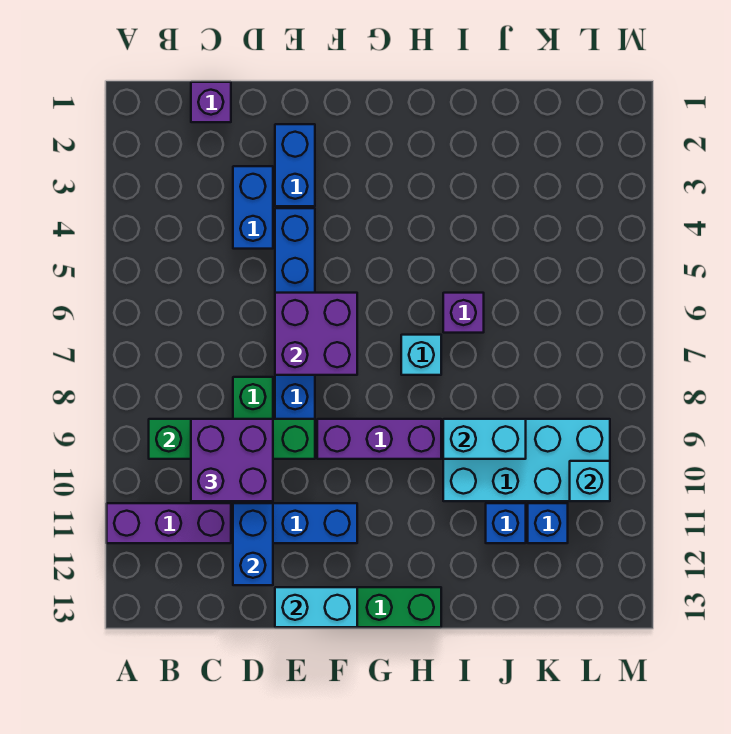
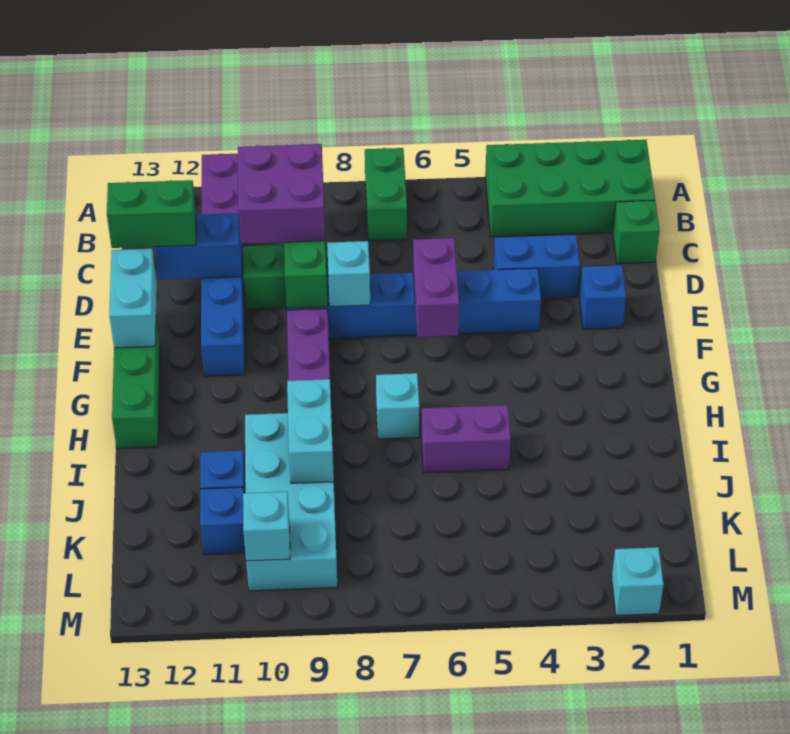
none -> green brick A1:B4 level 1
none -> green brick A7:B7 level 1
purple brick C1 level 1 -> green brick C1 level 1
none -> green brick D12:D13 level 3
blue brick E2:E3 level 1 -> blue brick E2 level 1
purple brick E6:F7 level 2 -> purple brick E6:F6 level 2
none -> cyan brick E8 level 2
purple brick I6 level 1 -> purple brick I5:I6 level 1
none -> cyan brick M2 level 1

